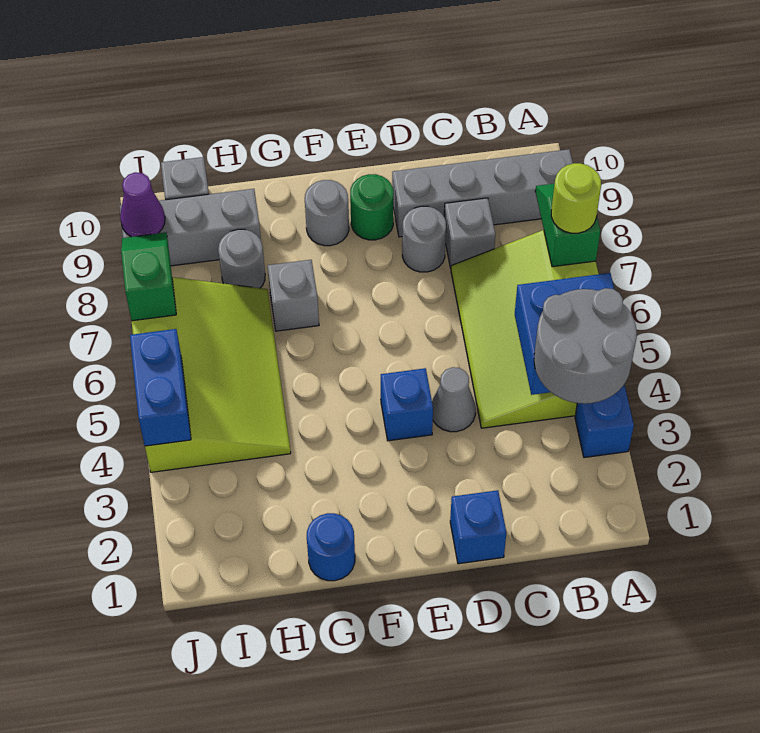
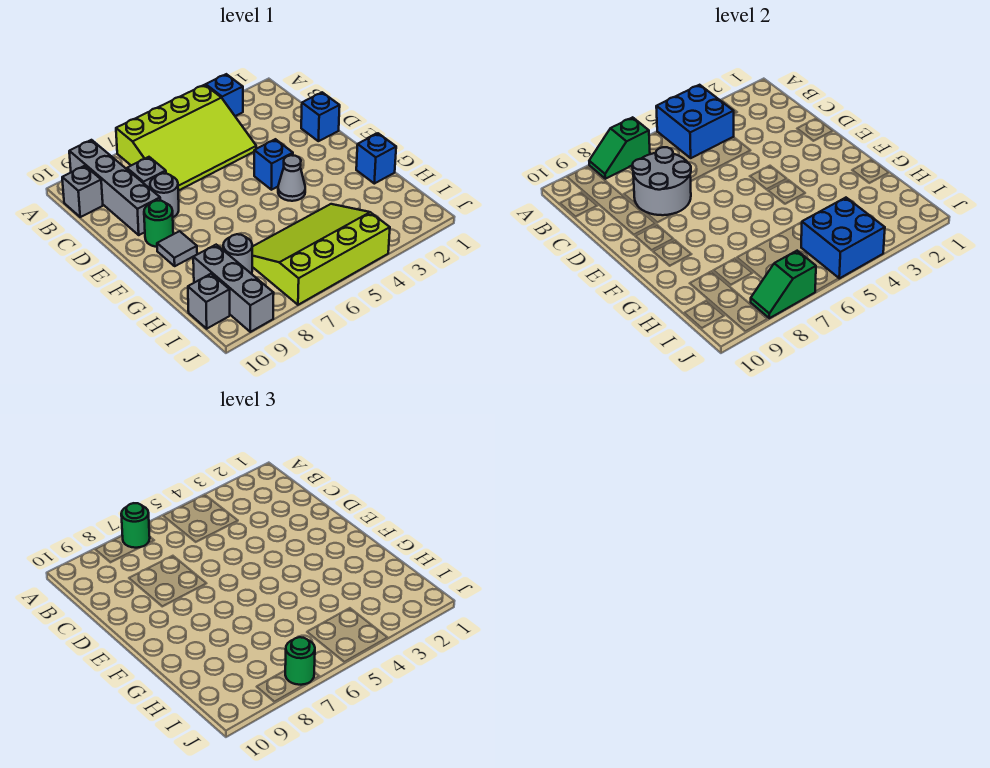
grey round brick A3:B4 level 3 -> grey round brick C7:D8 level 2
lime round brick A7 level 3 -> green round brick A7 level 3
grey cone D4 level 1 -> grey cone F4 level 1
grey round brick F9 level 1 -> grey tile F9 level 1
blue round brick G1 level 1 -> blue brick G1 level 1
grey brick G7 level 1 -> grey brick B10 level 1
blue brick J4:J5 level 2 -> blue brick I4:J5 level 2
none -> green round brick J7 level 3
purple cone J9 level 2 -> none

